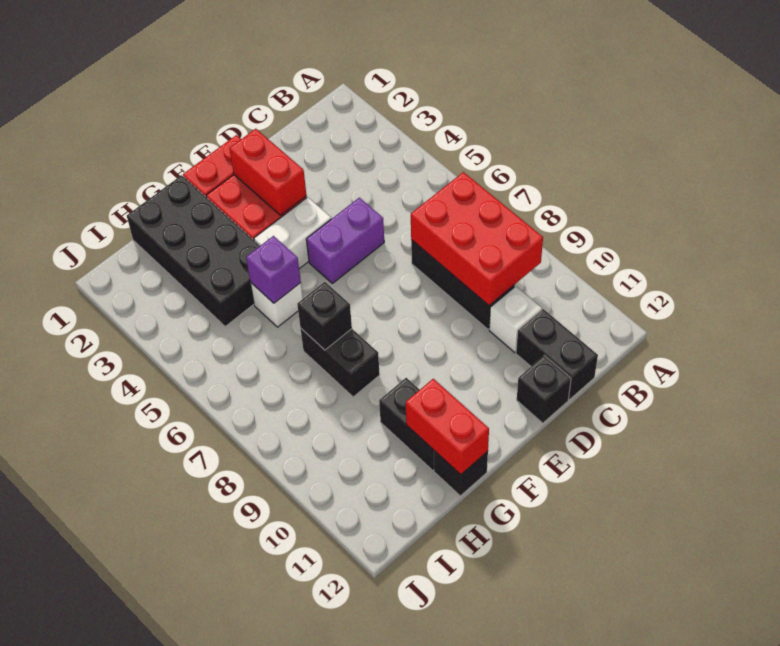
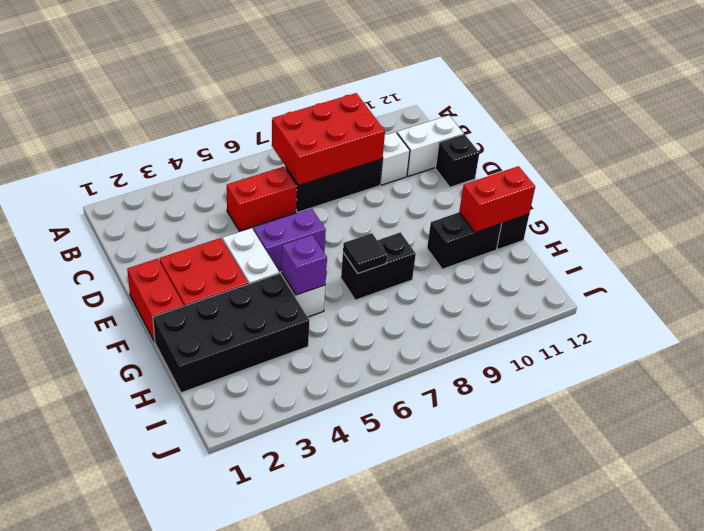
black brick C11:C12 level 1 -> white brick C11:C12 level 1
purple brick D5:E5 level 1 -> purple brick E5:E6 level 1
red brick E2:E3 level 2 -> red brick C5:C6 level 1
black brick G7 level 2 -> black tile G7 level 2

